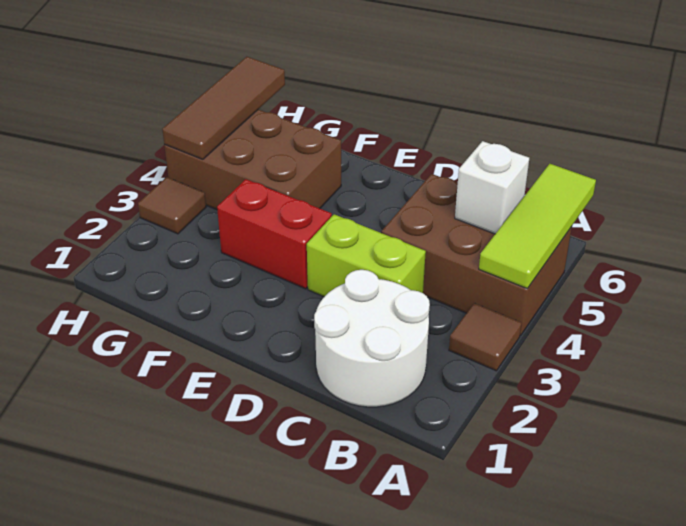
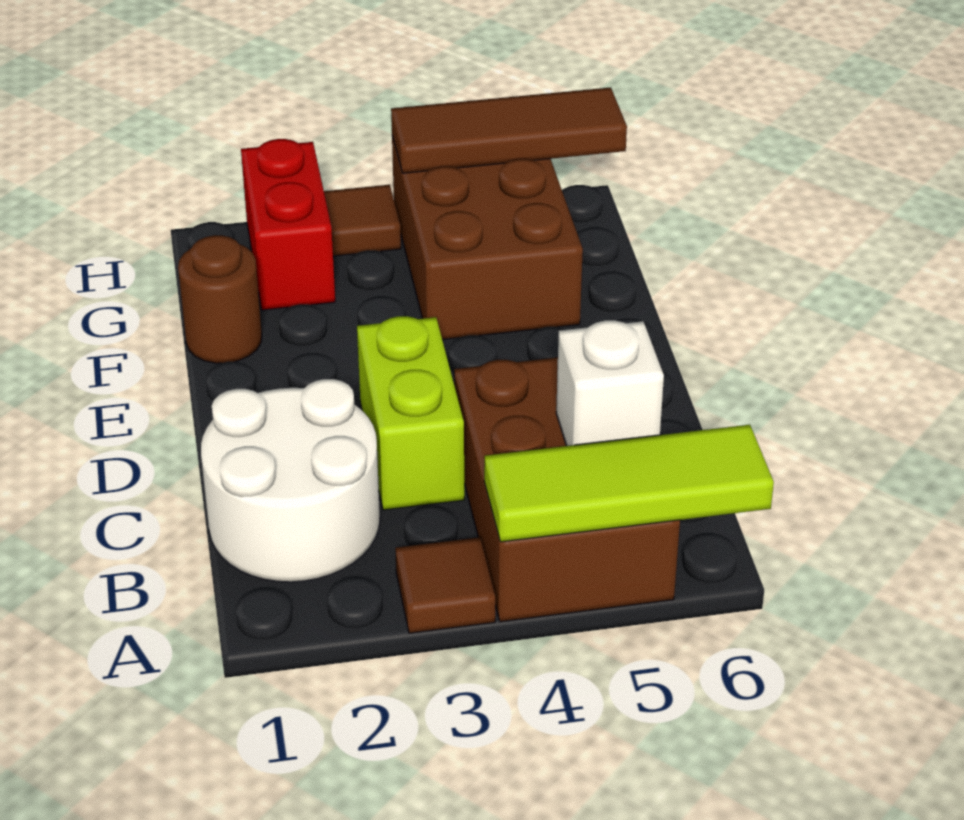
red brick E3:F3 level 1 -> red brick G2:H2 level 1
none -> brown round brick F1 level 1

